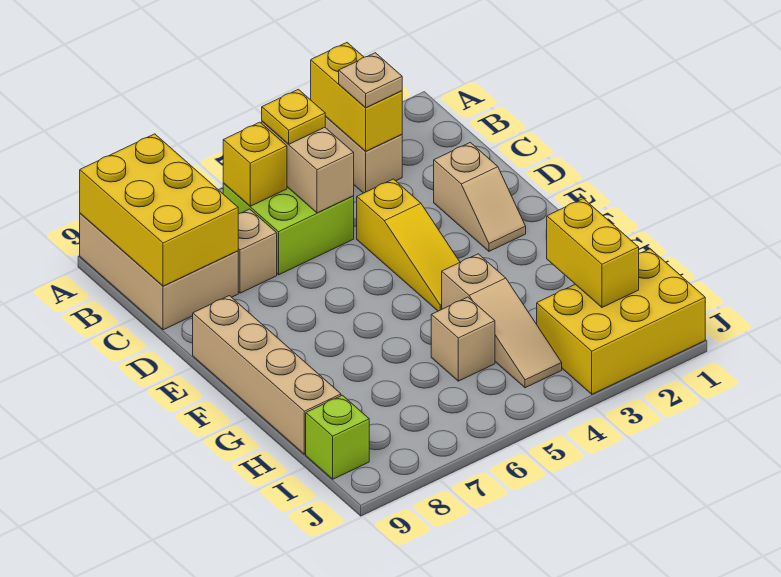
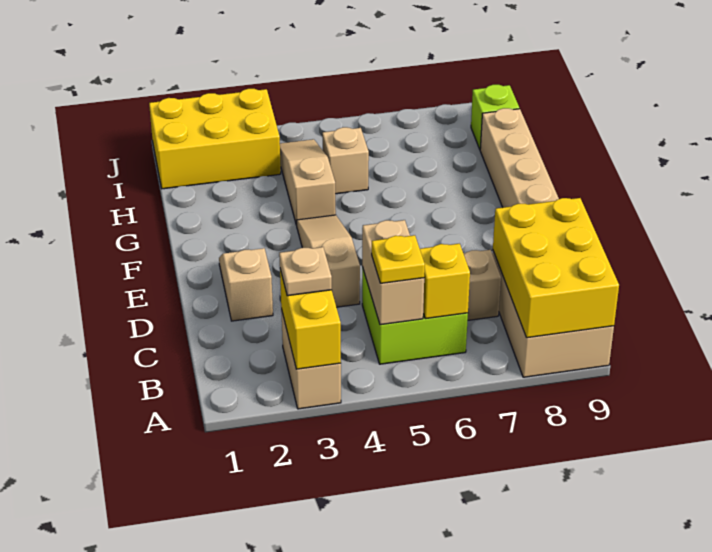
yellow slope D4:F4 level 1 top D -> tan slope D4:F4 level 1 top D
yellow brick H2:I2 level 2 -> none

